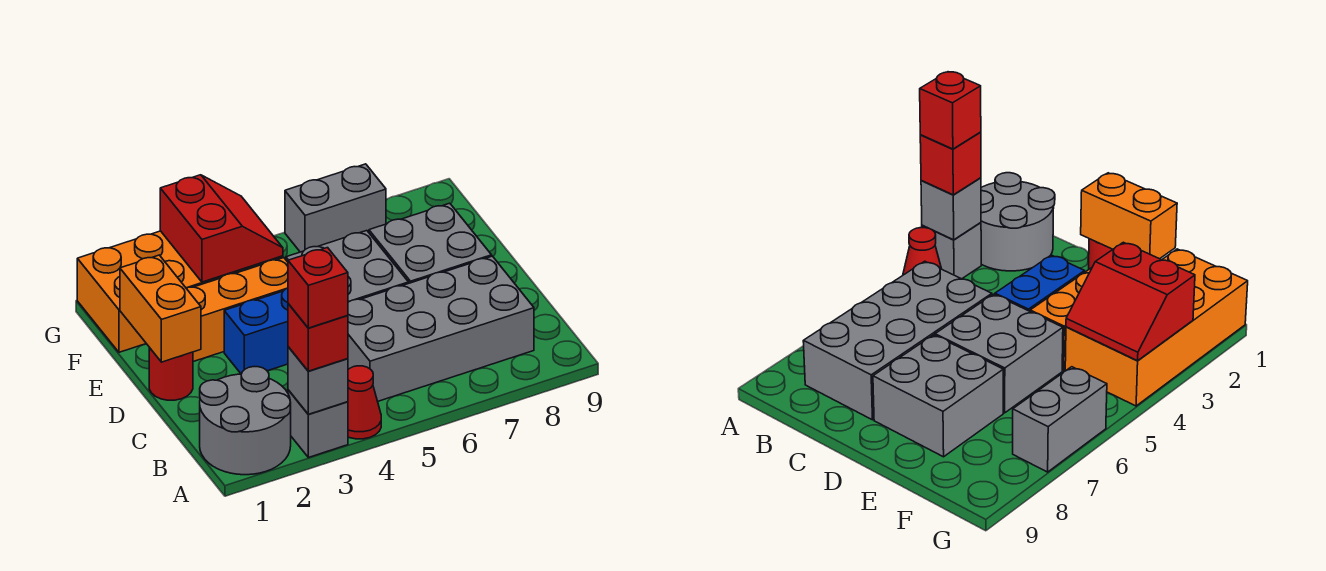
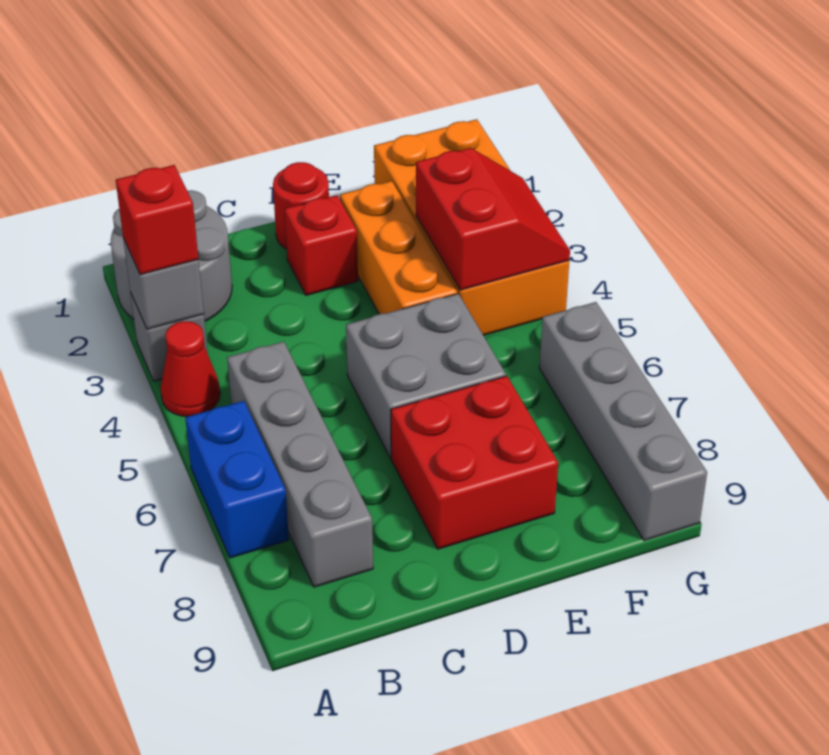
red brick A3 level 4 -> red brick D2 level 1
grey brick B5:C8 level 1 -> grey brick B5:B8 level 1
orange brick D1:E1 level 2 -> none
blue brick D3:D4 level 1 -> blue brick A6:A7 level 1
grey brick D7:E8 level 1 -> red brick D7:E8 level 1
red slope F3:G4 level 2 top 3 -> red slope F3:G4 level 2 top F
grey brick G6:G7 level 1 -> grey brick G6:G9 level 1

